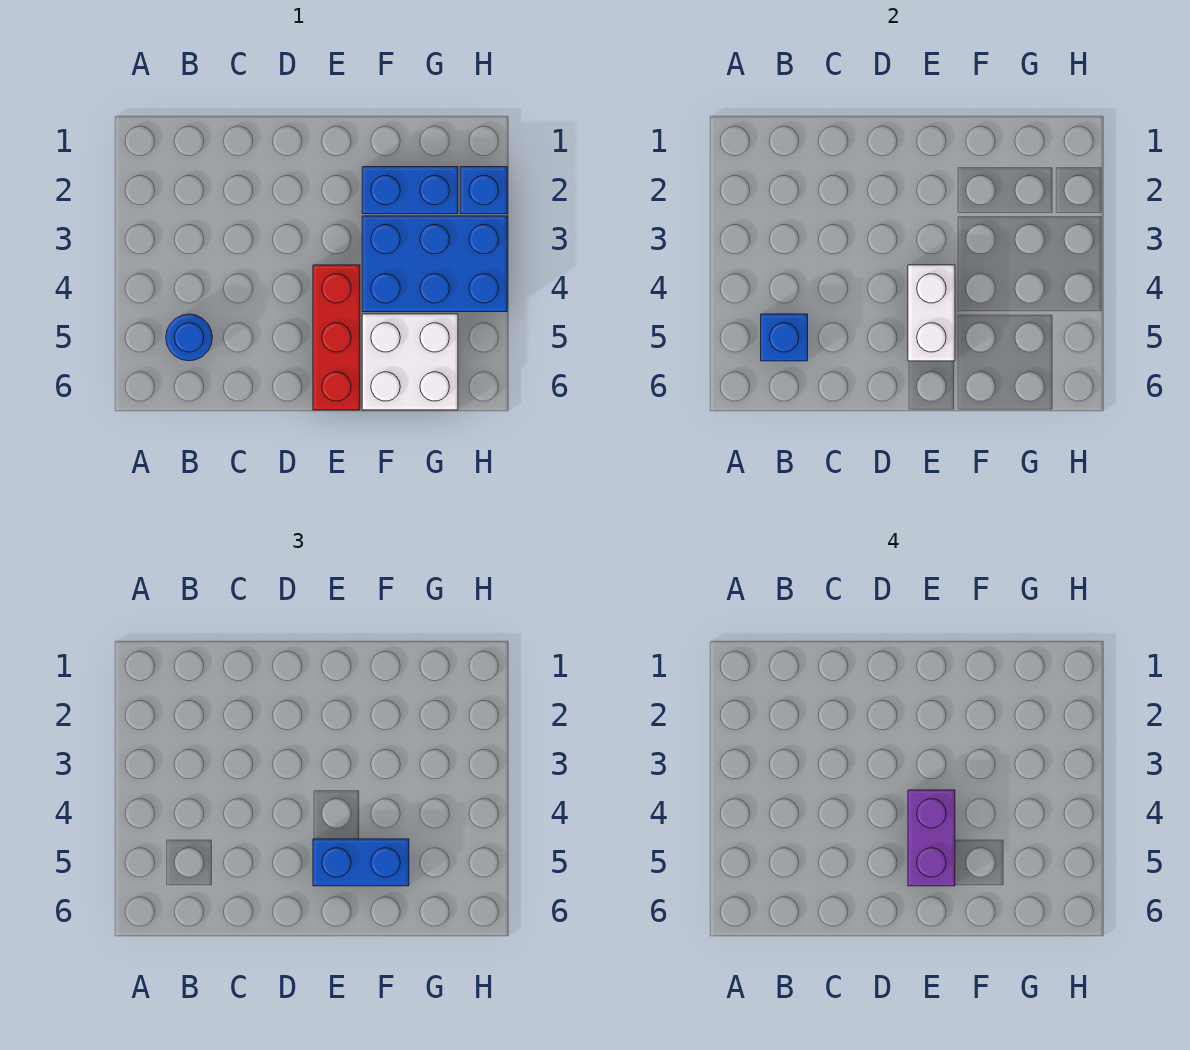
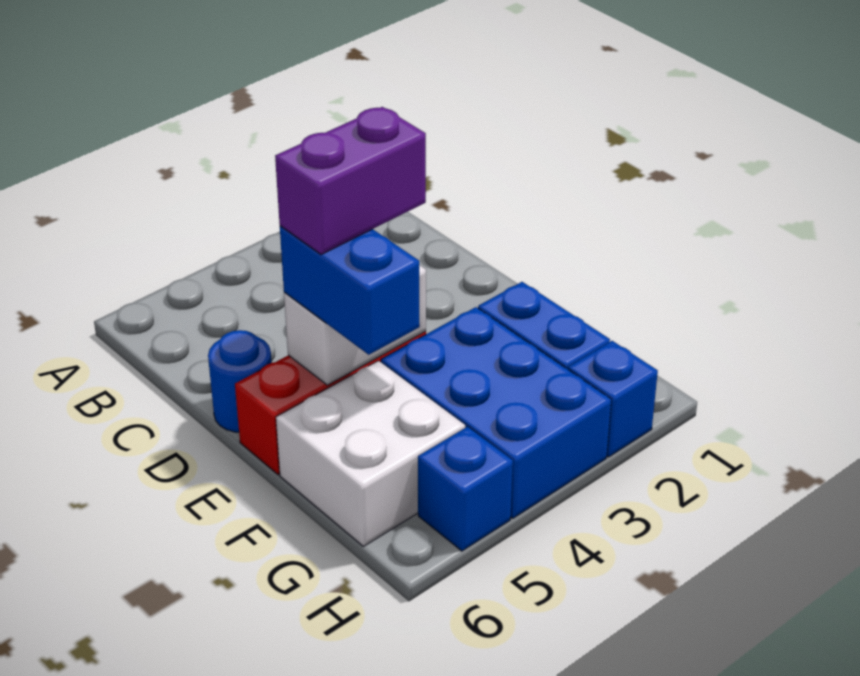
blue round brick B5 level 1 -> blue round brick D6 level 1
blue brick B5 level 2 -> blue brick H5 level 1

